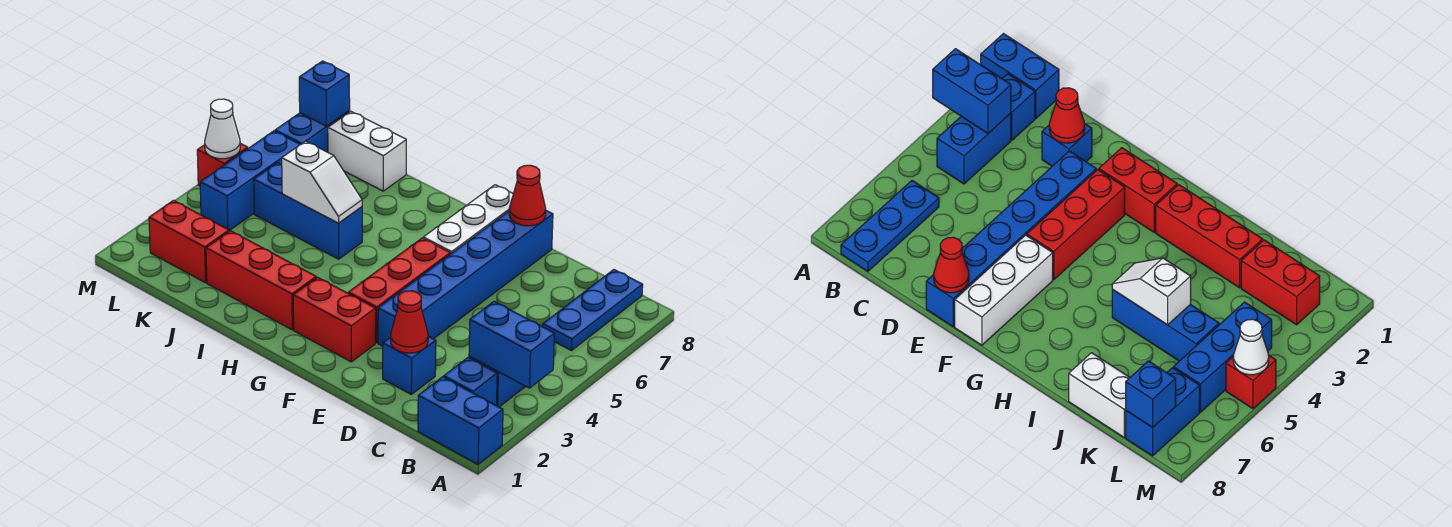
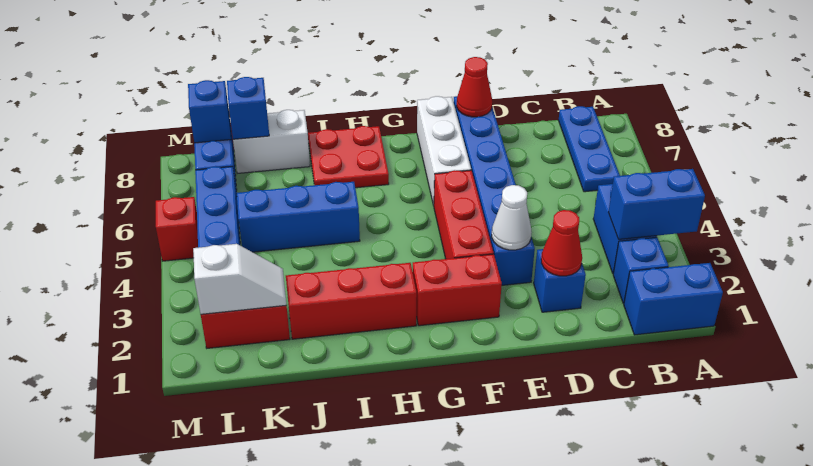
none -> red plate H7:I8 level 1
white slope I5:J5 level 2 top J -> white slope K2:L2 level 2 top L
none -> blue brick K8 level 2
white cone M5 level 2 -> white cone E3 level 2

